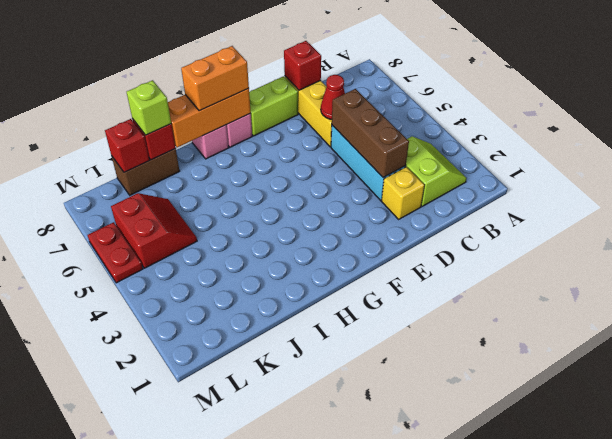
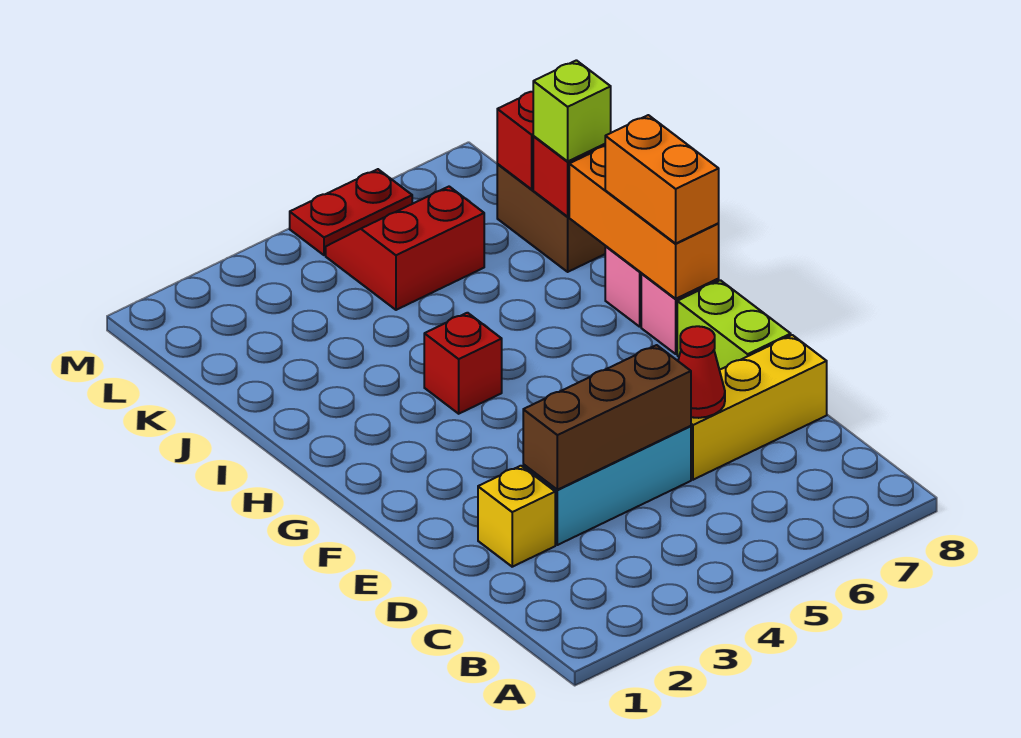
lime slope B2:C3 level 1 top C -> none
red brick D8 level 2 -> red brick H4 level 1
red slope K5:L6 level 1 top L -> red slope K5:L6 level 1 top K

